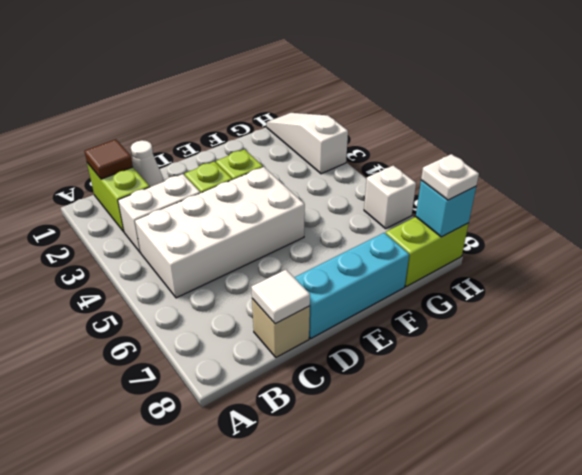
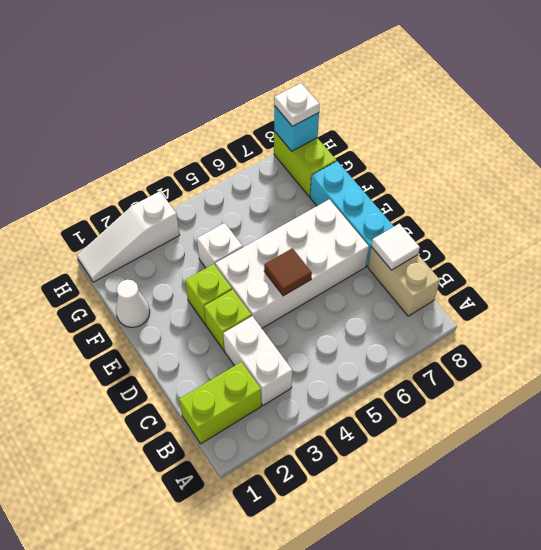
brown tile B1 level 2 -> brown tile D5 level 2
white brick B4:E5 level 1 -> white brick D4:E7 level 1
white cone C1 level 1 -> white cone F1 level 1
tan brick C8 level 1 -> tan brick B8:C8 level 1
white brick H6 level 1 -> white brick F4 level 1

